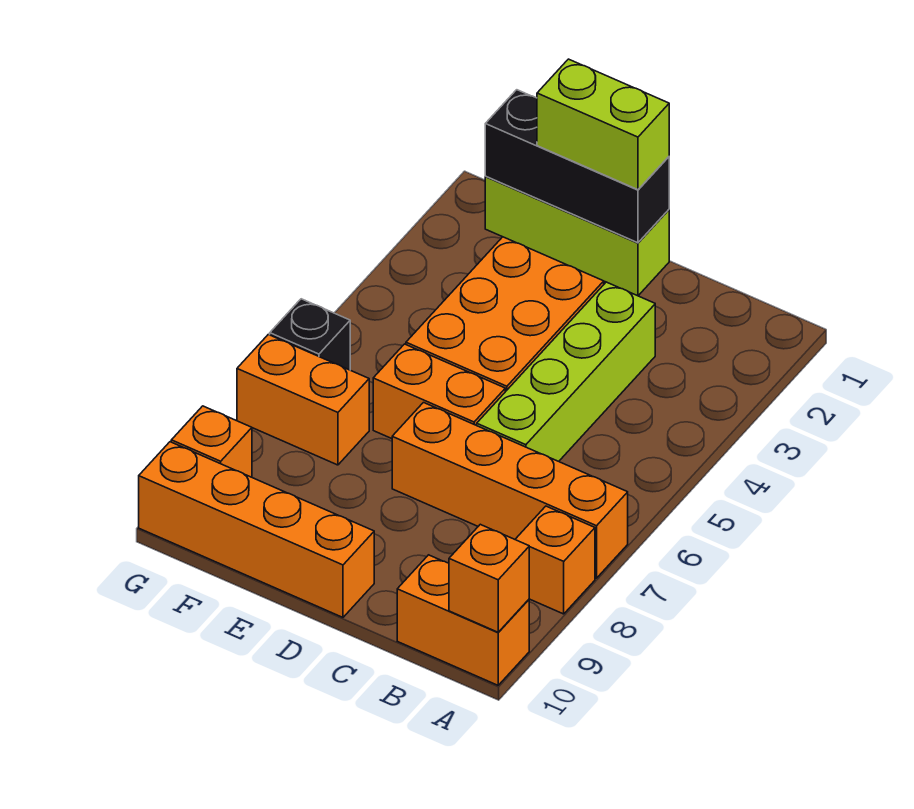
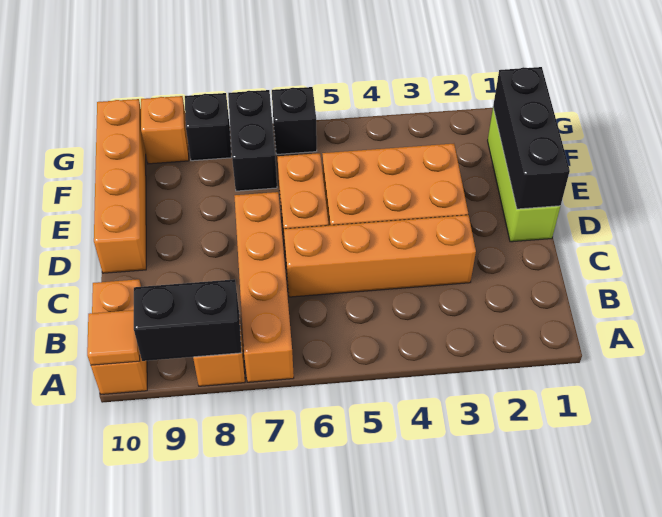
none -> black brick A8:A9 level 2
orange brick A10 level 2 -> orange tile A10 level 2
lime brick C3:C6 level 1 -> orange brick C3:C6 level 1
lime brick D1:E1 level 3 -> none
orange brick F7:G7 level 1 -> black brick F7:G7 level 1
none -> black brick G8 level 1

